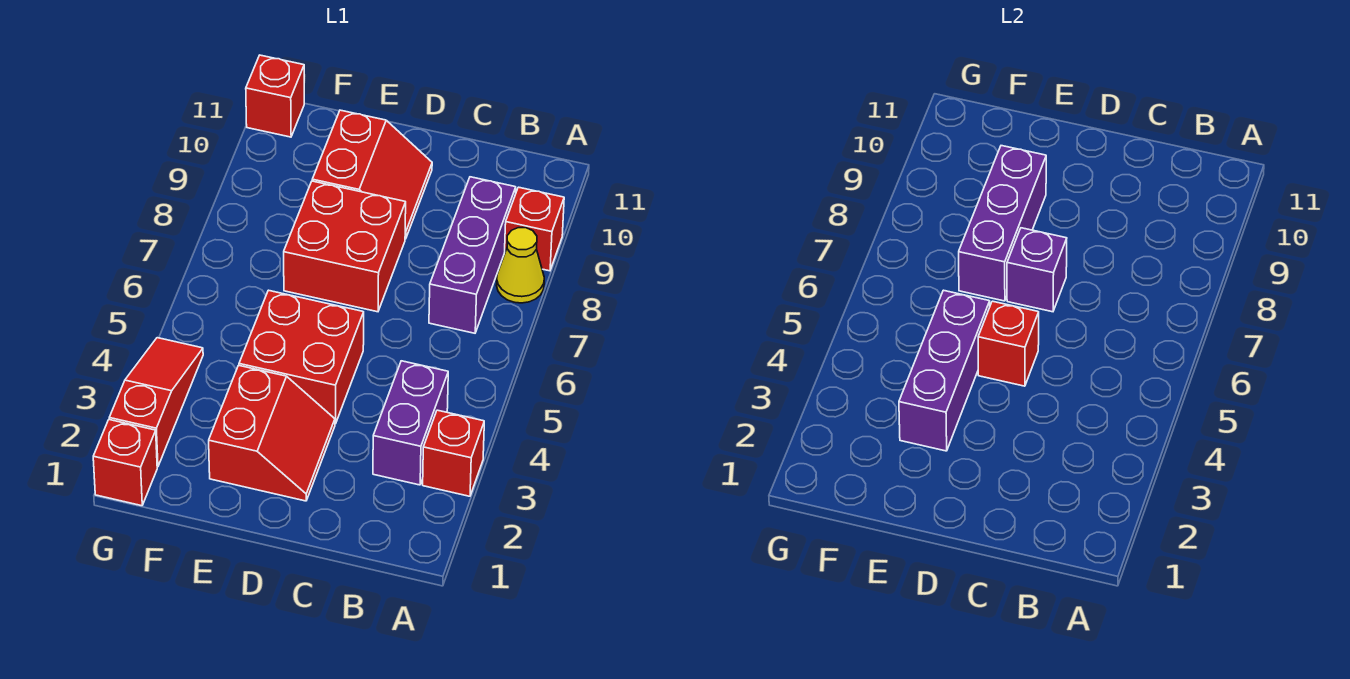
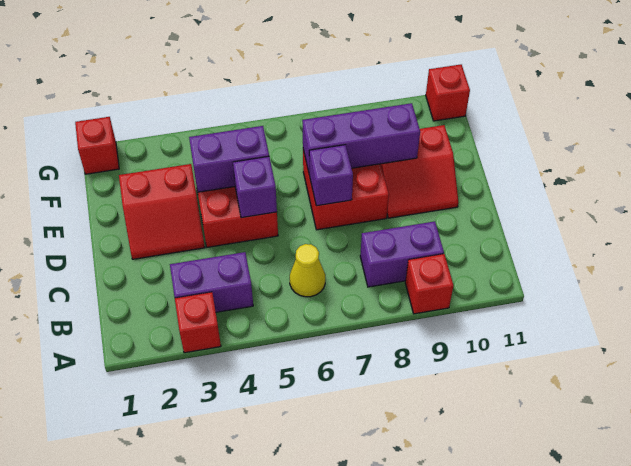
yellow cone A8 level 1 -> yellow cone B6 level 1
purple brick B7:B9 level 1 -> purple brick B8:B9 level 1
red brick D5 level 2 -> purple brick D5 level 2
purple brick E3:E5 level 2 -> purple brick E4:E5 level 2
red slope G2:G4 level 1 top 2 -> none

